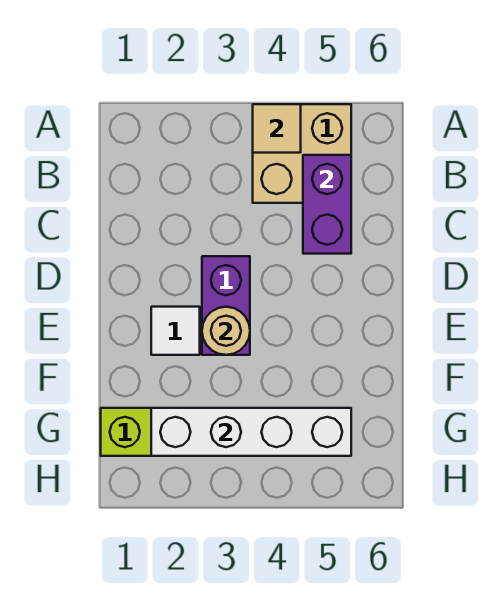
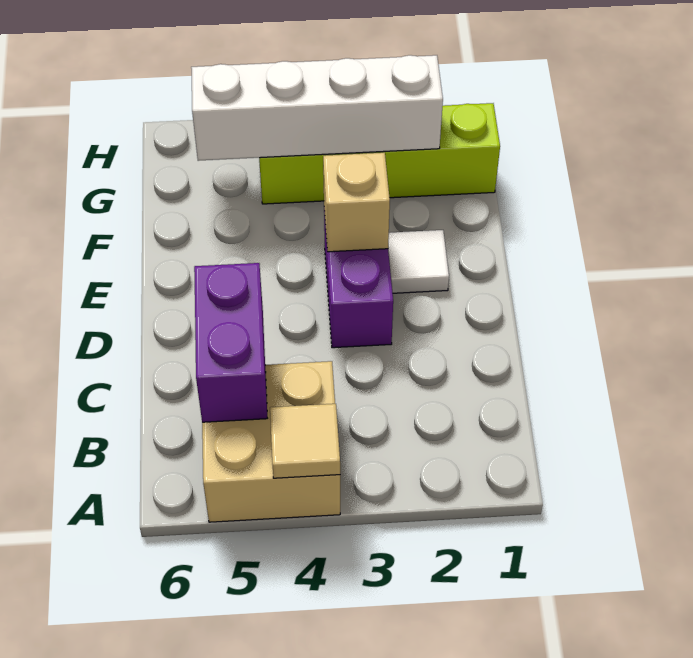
tan round brick E3 level 2 -> tan brick E3 level 2

